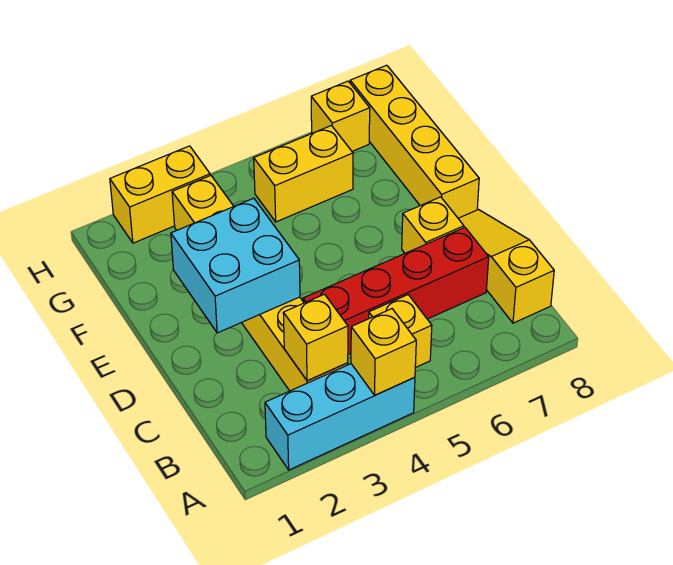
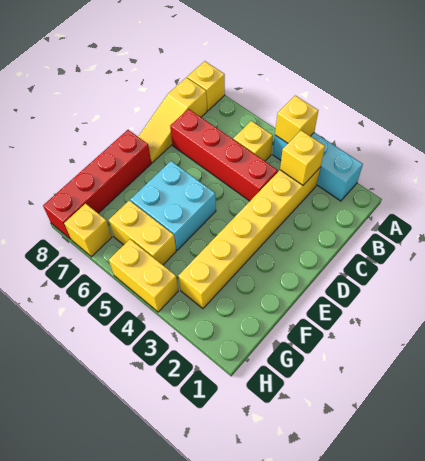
cyan brick D2:E3 level 2 -> cyan brick E5:F6 level 1
yellow brick D7 level 1 -> yellow brick A8 level 1
yellow brick E8:H8 level 1 -> red brick E8:H8 level 1
yellow brick H2:H3 level 1 -> yellow brick H4:H5 level 1

